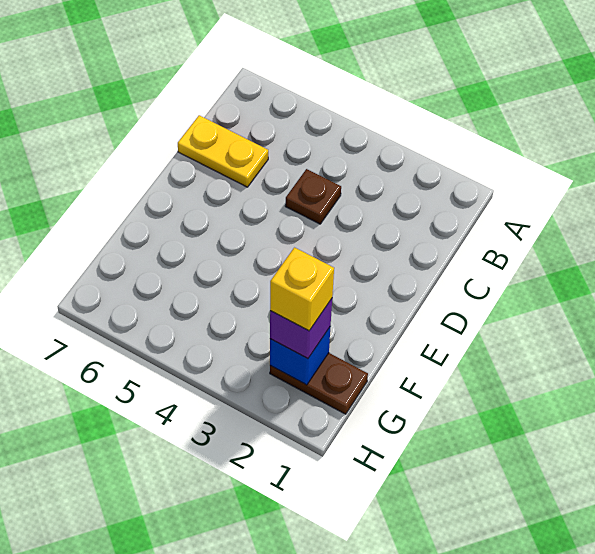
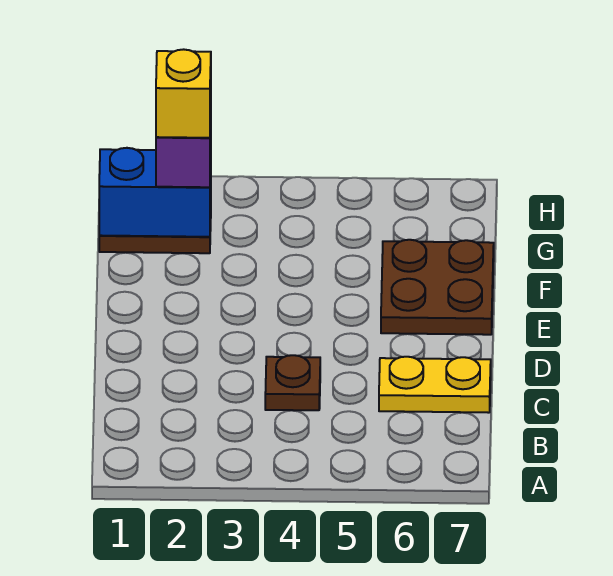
none -> brown plate E6:F7 level 1
blue brick G2 level 2 -> blue brick G1:G2 level 2

